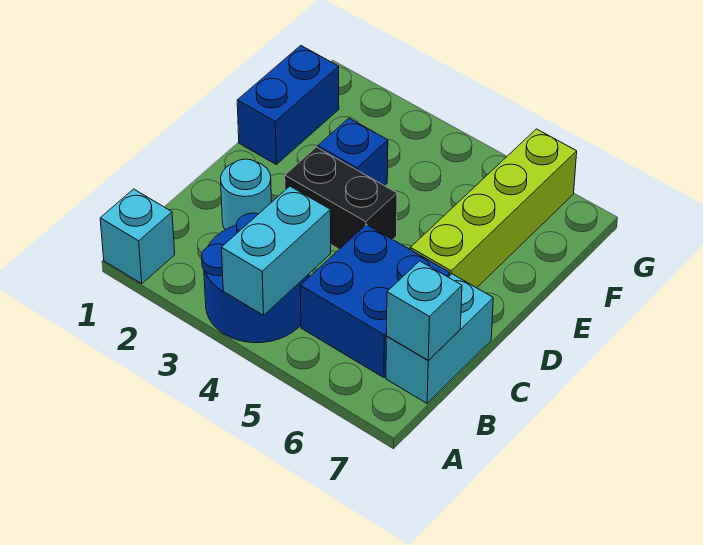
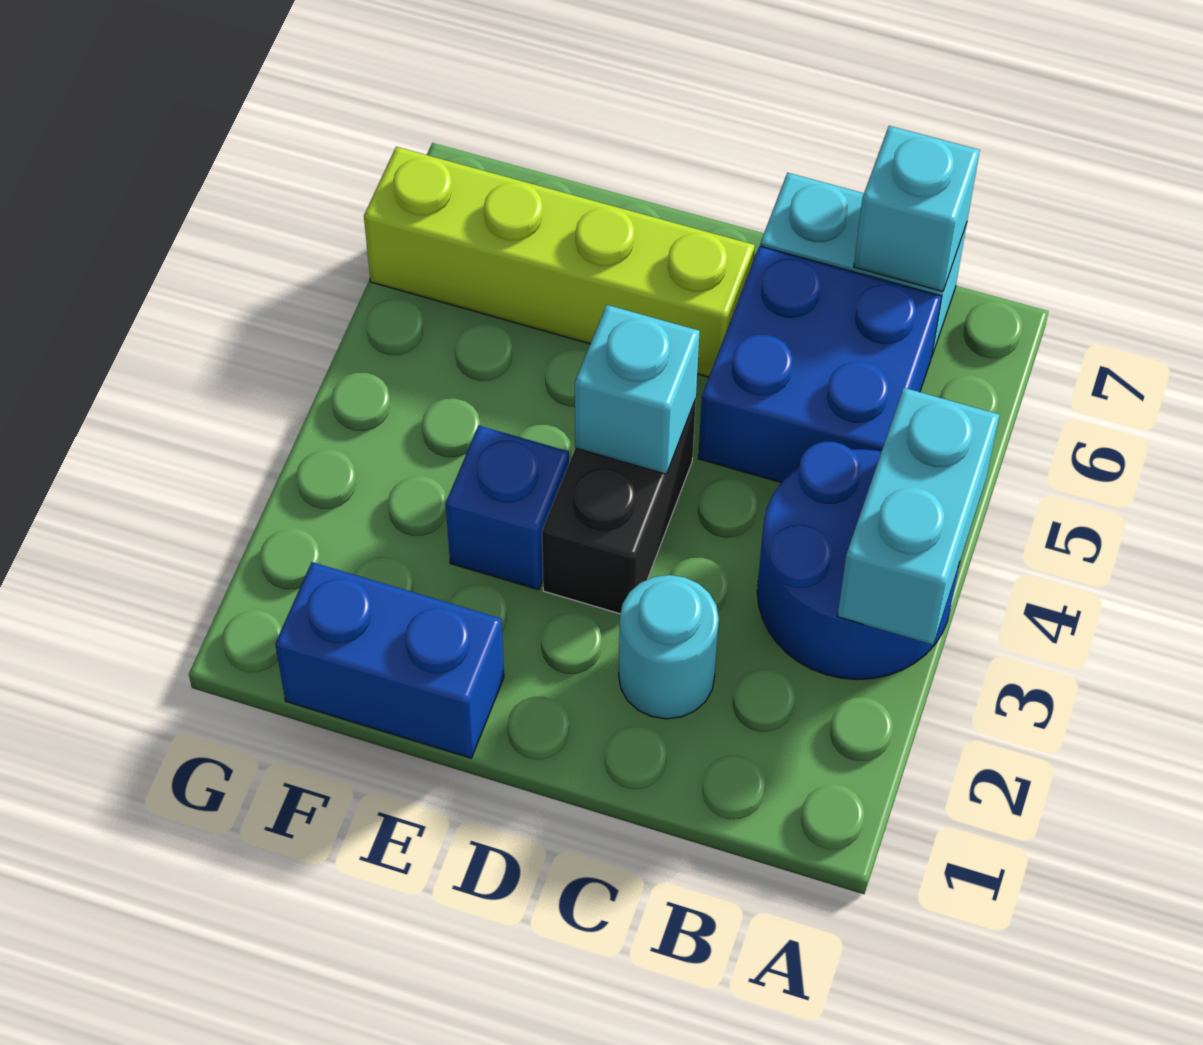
cyan brick A1 level 1 -> cyan brick D4 level 2
cyan brick A4:B4 level 2 -> cyan brick A3:A4 level 2

